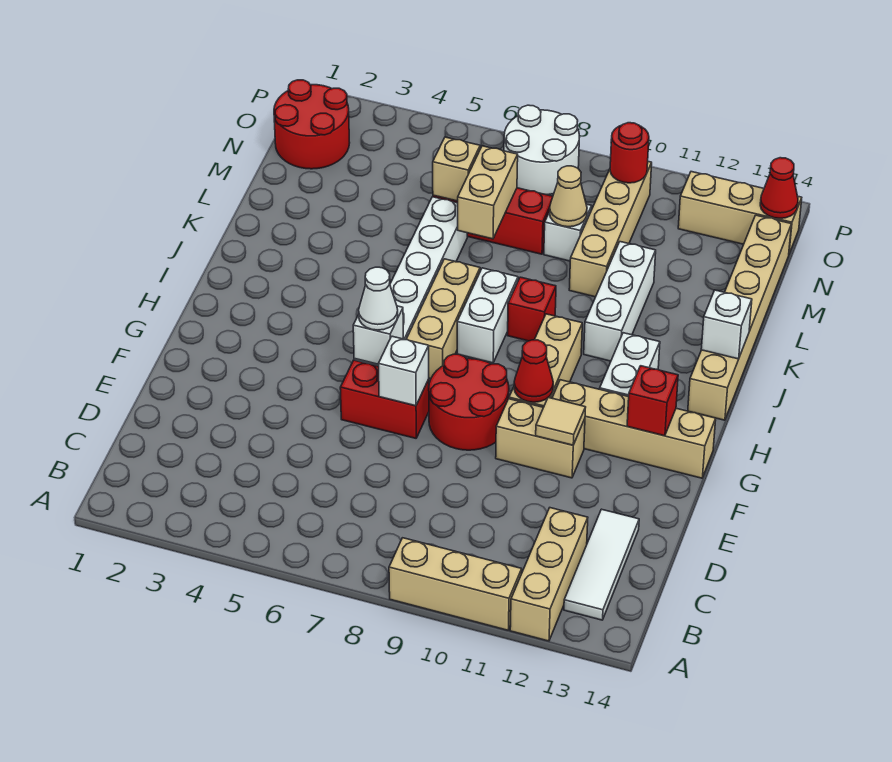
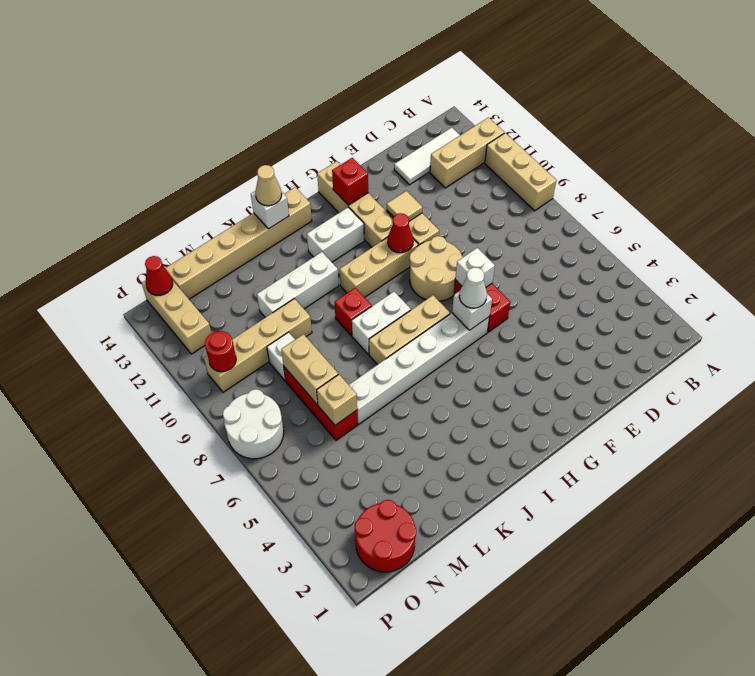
red round brick F8:G9 level 1 -> tan round brick F8:G9 level 1
tan brick L7:M7 level 2 -> tan brick M7:M8 level 2
tan cone M9 level 2 -> tan cone J14 level 3

